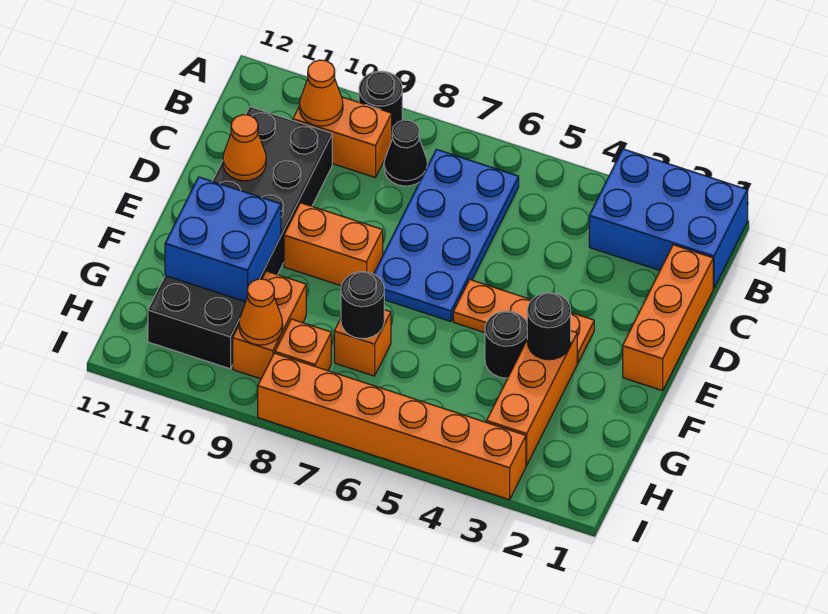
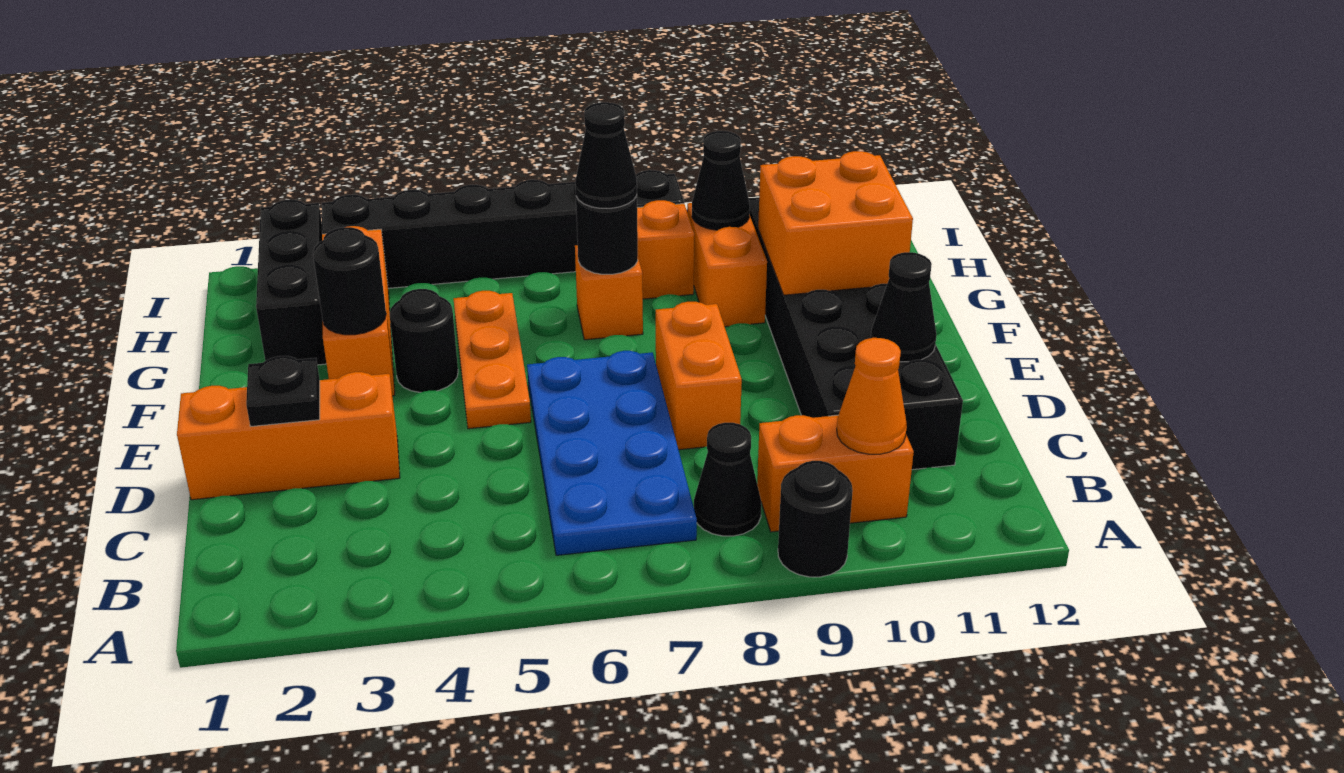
blue brick A1:B3 level 1 -> none
orange brick C1:E1 level 1 -> orange brick D1:D3 level 1
none -> black plate D2 level 2
orange cone D11 level 2 -> black cone D11 level 2
orange plate E3:E5 level 1 -> orange plate E5:G5 level 1
orange brick E8:E9 level 1 -> orange brick D8:E8 level 1
blue brick F10:G11 level 2 -> orange brick F10:G11 level 2
none -> black brick G2:I2 level 1
none -> black cone G7 level 3
orange cone H9 level 2 -> black cone H9 level 2
orange brick I3:I8 level 1 -> black brick I3:I8 level 1

